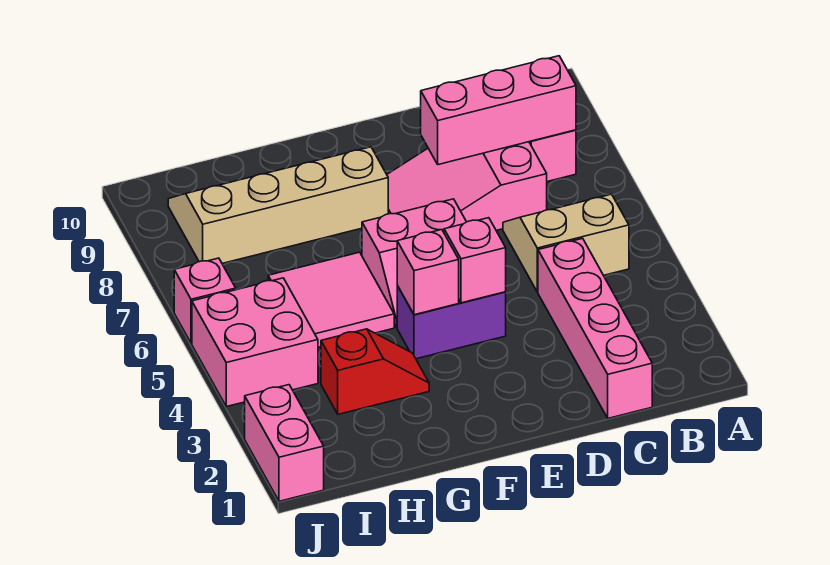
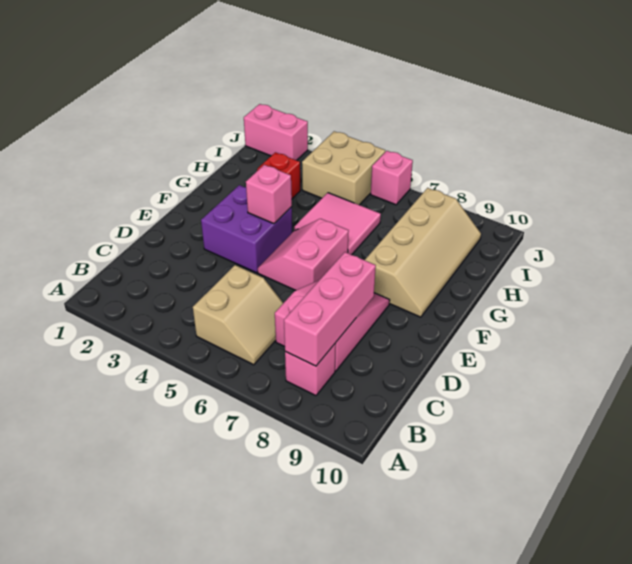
pink brick C1:C4 level 1 -> none
purple brick E4:F4 level 1 -> purple brick E3:F4 level 1
pink brick E4 level 2 -> none
pink brick I4:J5 level 1 -> tan brick I4:J5 level 1

